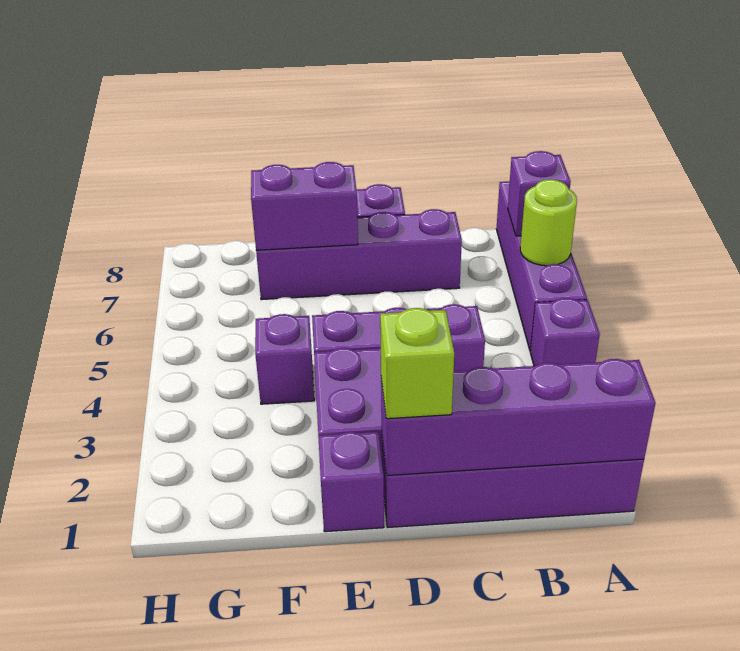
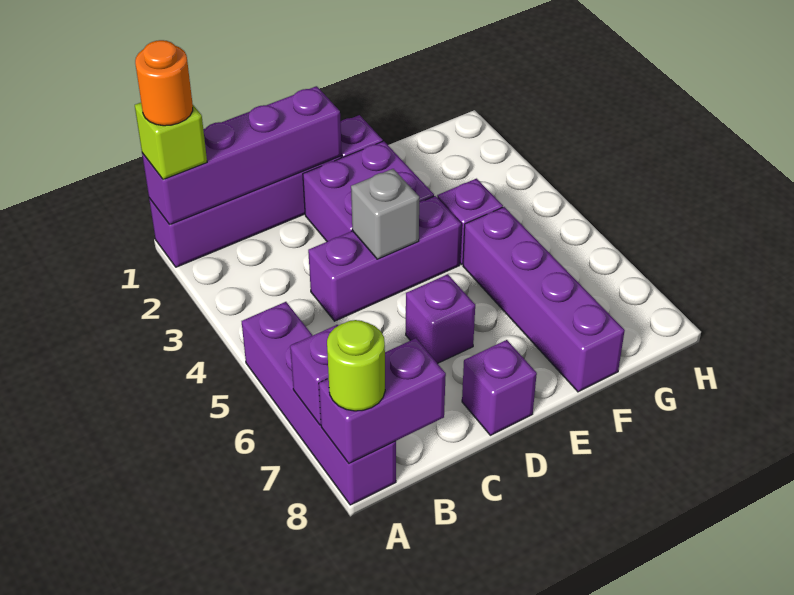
none -> orange round brick A1 level 4
purple brick A4 level 1 -> purple brick D6 level 1
lime round brick A6 level 2 -> lime round brick A8 level 3
purple brick C7:F7 level 1 -> purple brick F5:F8 level 1
lime brick D1 level 3 -> lime brick A1 level 3
none -> grey brick D4 level 2
purple brick E7:F7 level 2 -> purple brick A8:B8 level 2

